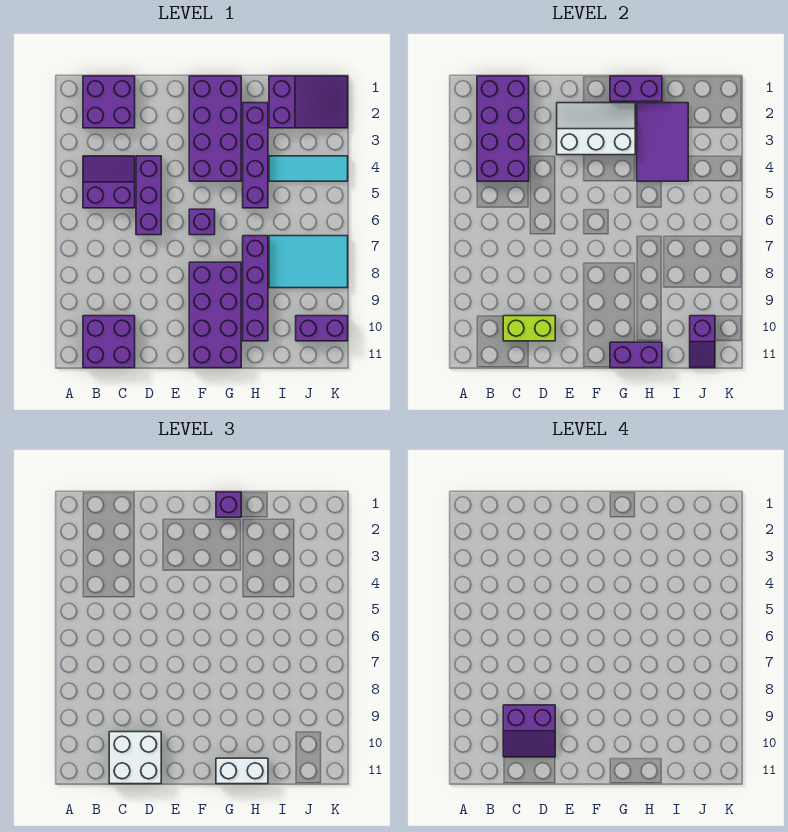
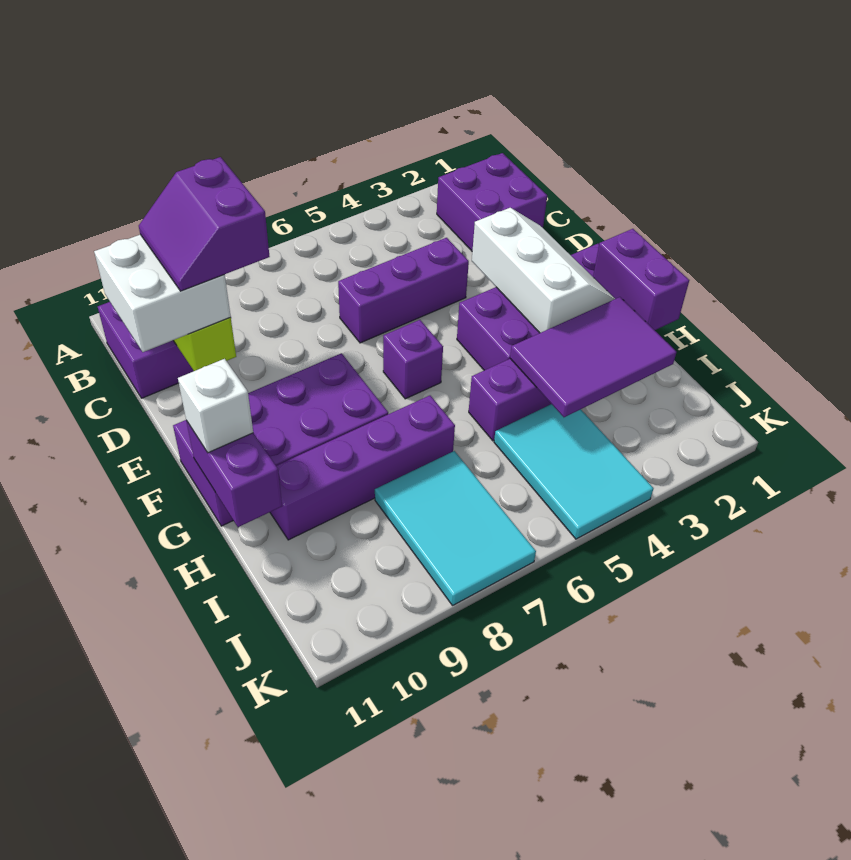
purple brick B1:C4 level 2 -> none
purple slope B4:C5 level 1 top 5 -> none
purple brick G1 level 3 -> none
white brick G11:H11 level 3 -> white brick G11 level 3
purple slope I1:K2 level 1 top I -> none
cyan tile I4:K4 level 1 -> cyan tile I4:K5 level 1
purple brick J10:K10 level 1 -> none
purple slope J10:J11 level 2 top 10 -> none

